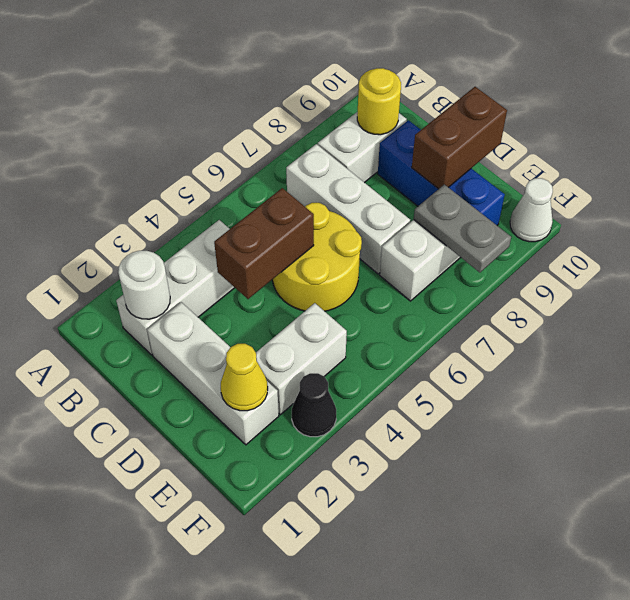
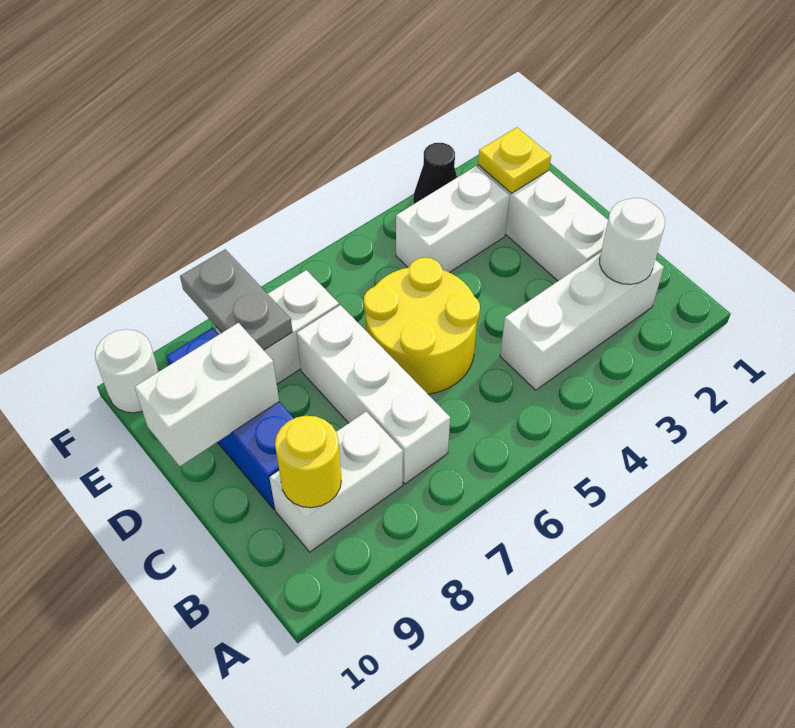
brown brick C4:C5 level 2 -> none
brown brick D9:D10 level 2 -> white brick D9:D10 level 2
yellow cone E2 level 2 -> yellow plate E2 level 2
white cone F10 level 1 -> white round brick F10 level 1

